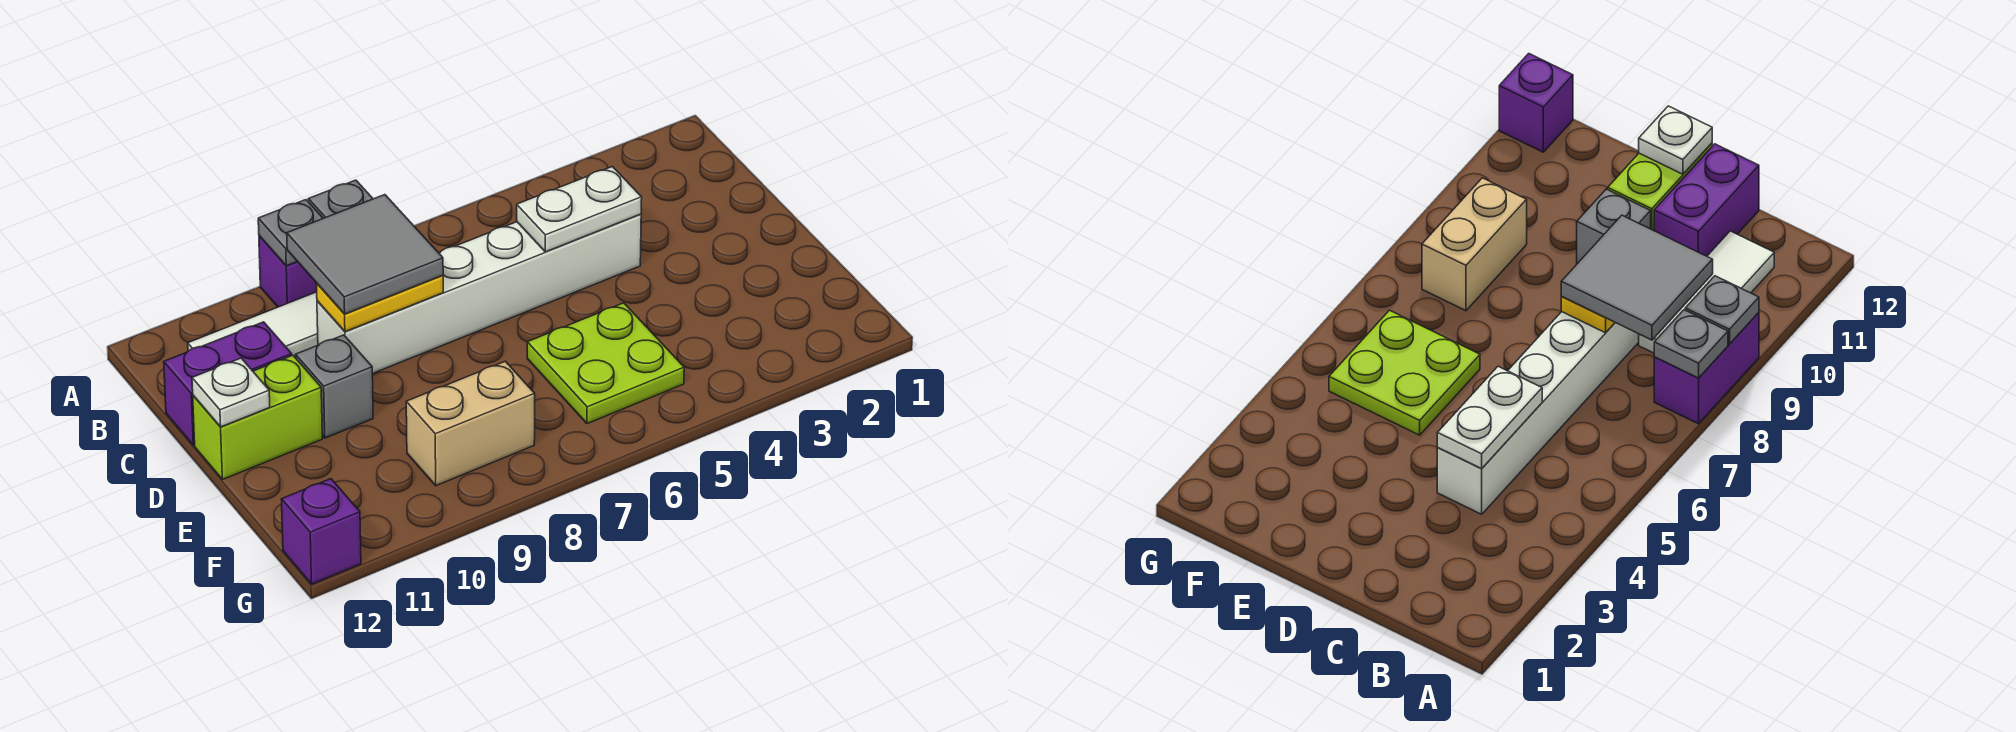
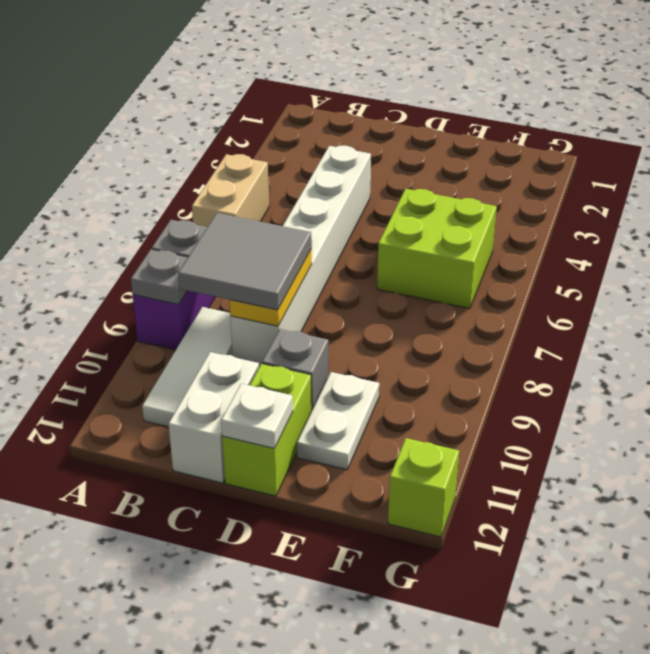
white plate C4:C5 level 2 -> white plate E10:E11 level 1
purple brick C11:C12 level 1 -> white brick C11:C12 level 1
lime plate E5:F6 level 1 -> lime brick E5:F6 level 1
tan brick F8:F9 level 1 -> tan brick A5:A6 level 1
purple brick G12 level 1 -> lime brick G12 level 1

